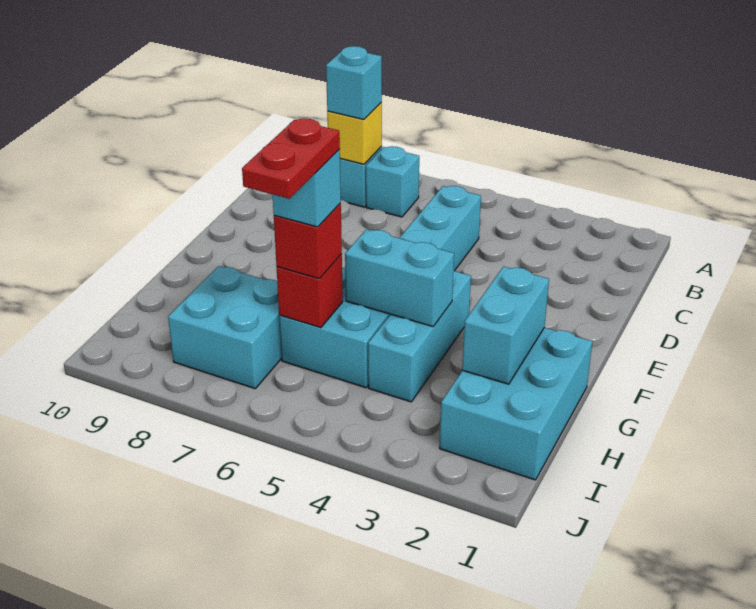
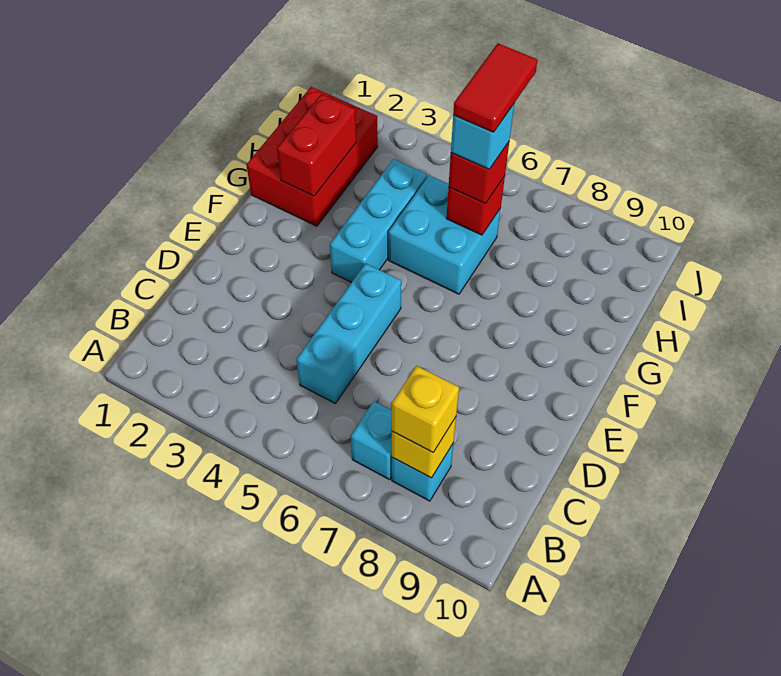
cyan brick B8 level 3 -> yellow brick B8 level 3
cyan brick G1:I2 level 1 -> red brick G1:I2 level 1
cyan brick G2:H2 level 2 -> red brick G2:H2 level 2
cyan brick G4:G5 level 2 -> none
red plate H6:I6 level 5 -> red tile H6:I6 level 5
cyan brick H7:I8 level 1 -> none

